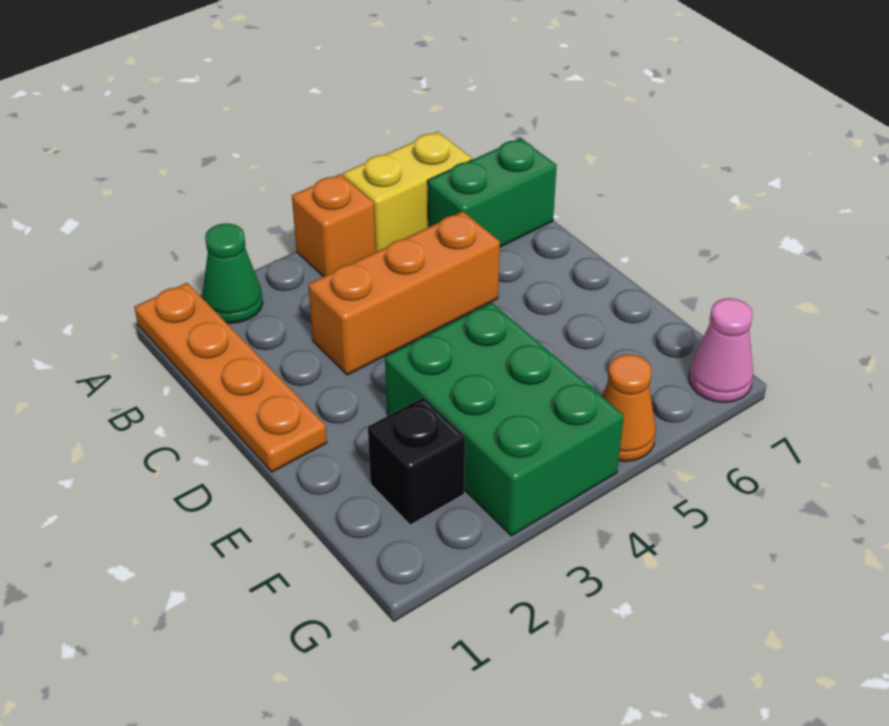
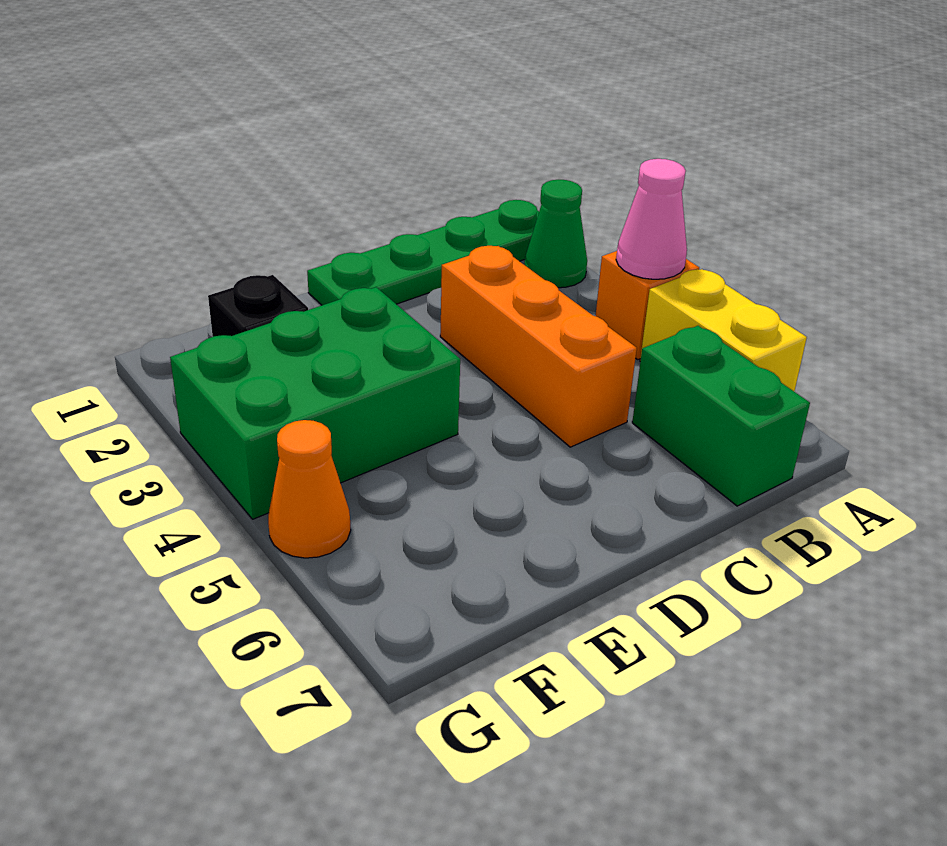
orange plate A1:D1 level 1 -> green plate A1:D1 level 1
pink cone G7 level 1 -> pink cone A4 level 2

